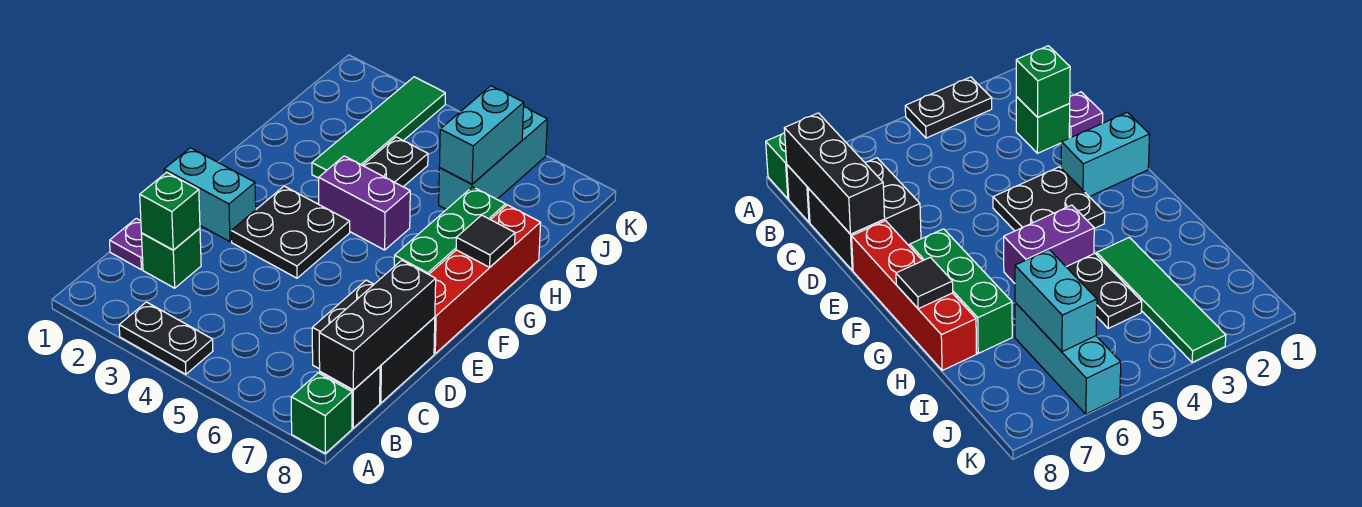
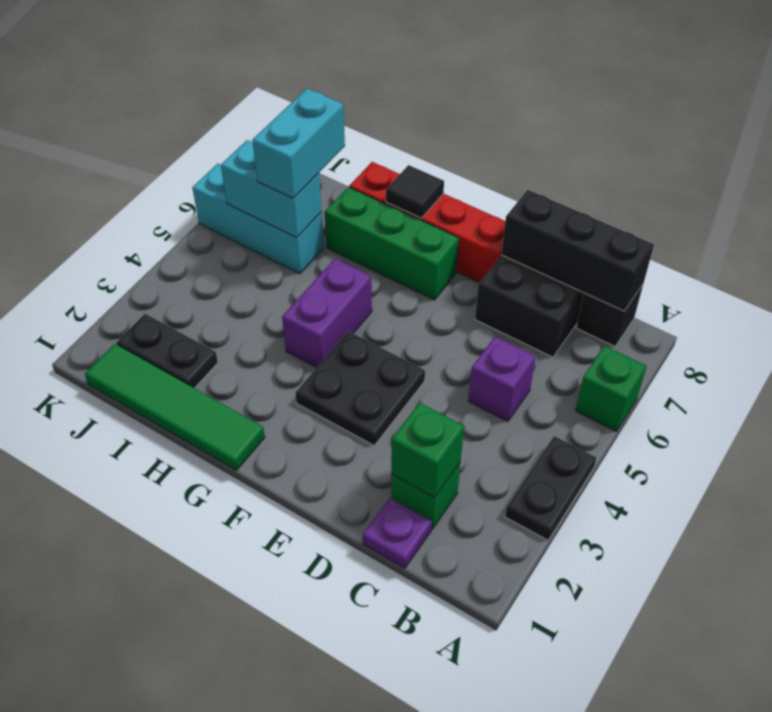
green brick A8 level 1 -> green brick A6 level 1
none -> purple brick C5 level 1
cyan brick E1:E2 level 1 -> cyan brick I6:I7 level 3
green tile H3:K3 level 1 -> green tile G1:J1 level 1
black plate H4:I4 level 1 -> black plate I2:J2 level 1

